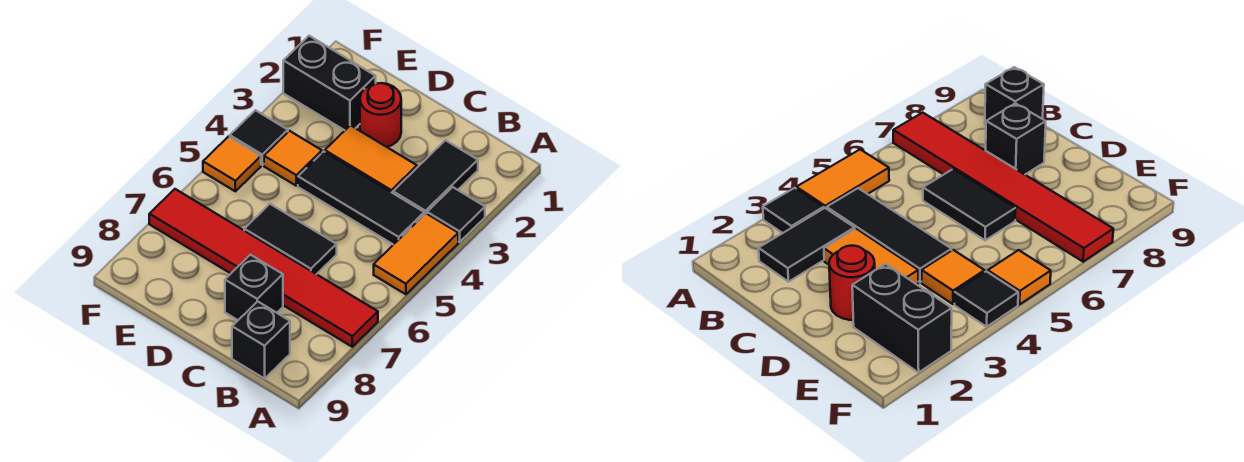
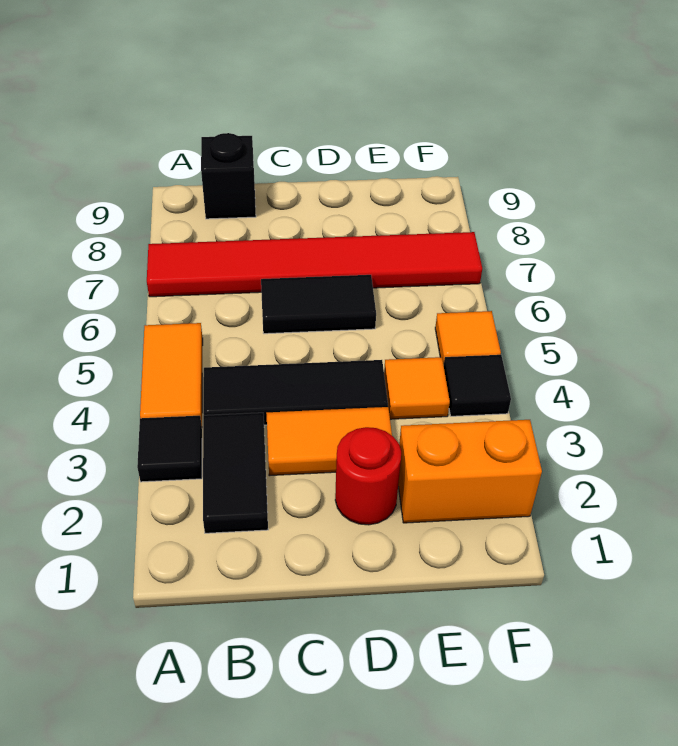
black brick C8 level 1 -> none
black brick E2:F2 level 1 -> orange brick E2:F2 level 1

